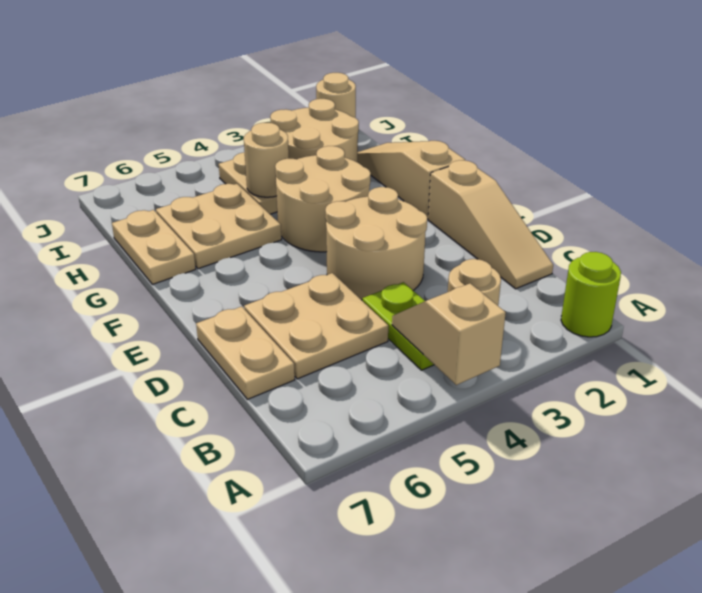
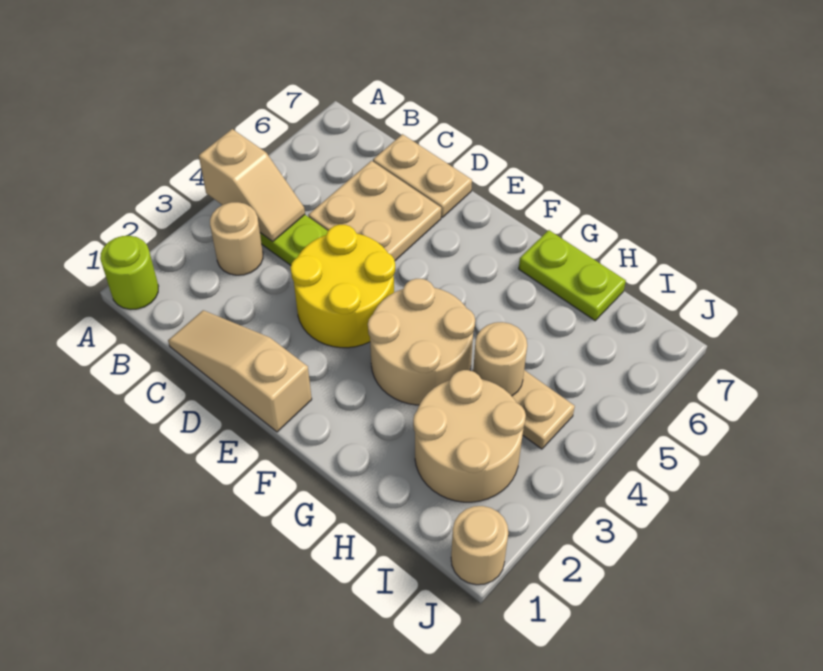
tan round brick D3:E4 level 1 -> yellow round brick D3:E4 level 1
tan slope F1:H1 level 1 top F -> none
tan plate G5:H6 level 1 -> none
tan plate G7:H7 level 1 -> lime plate G7:H7 level 1

